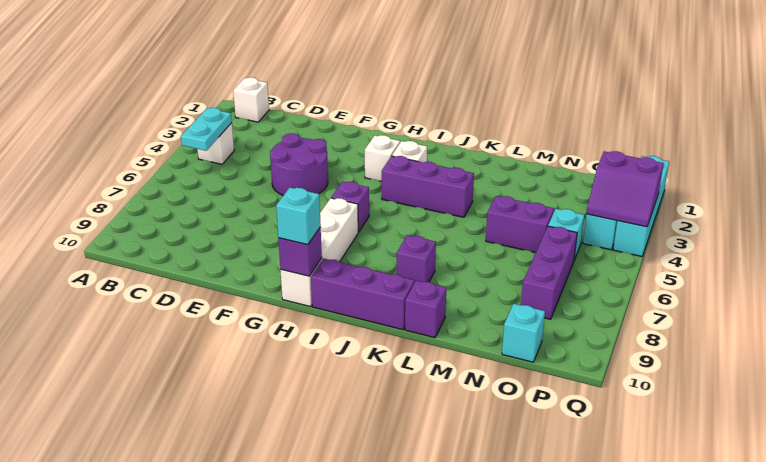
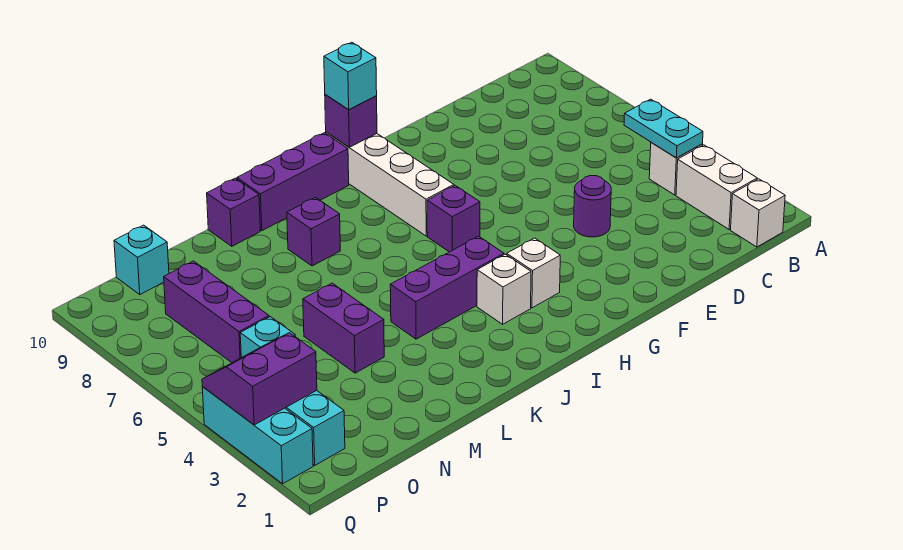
none -> white brick B2:B3 level 1
purple round brick E4:F5 level 1 -> purple round brick E4 level 1
purple brick M5:N5 level 1 -> purple brick M4:M5 level 1
cyan brick Q1:Q4 level 1 -> cyan brick Q2:Q4 level 1

